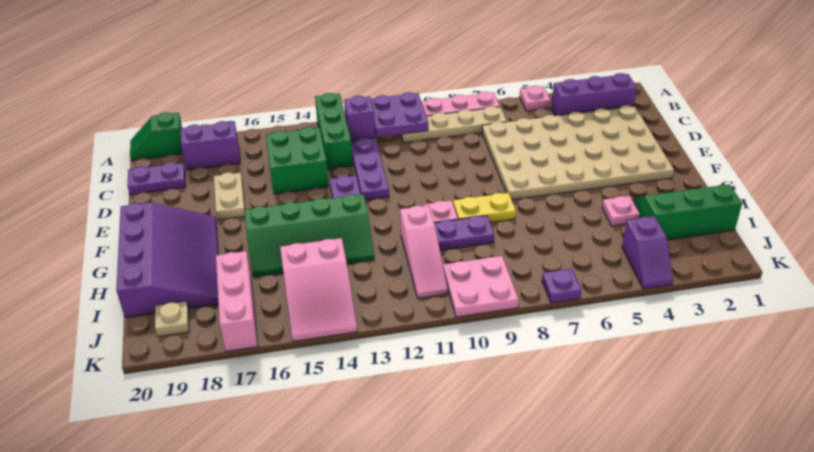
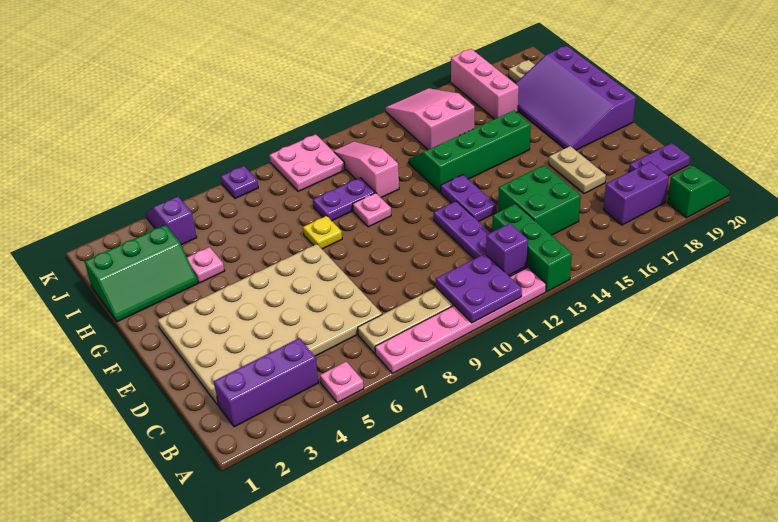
yellow plate G8:G9 level 1 -> yellow plate G8 level 1

